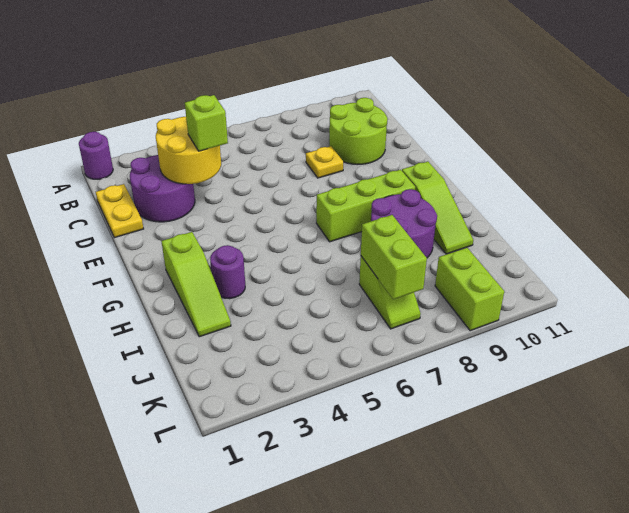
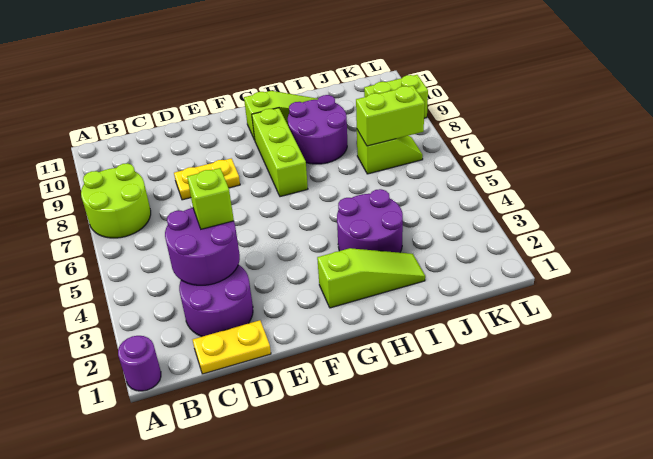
yellow round brick C3:D4 level 2 -> purple round brick C3:D4 level 2
lime round brick C9:D10 level 1 -> lime round brick A7:B8 level 1
yellow plate D8 level 1 -> yellow plate D8:E8 level 1
purple round brick H3 level 1 -> purple round brick H3:I4 level 1

